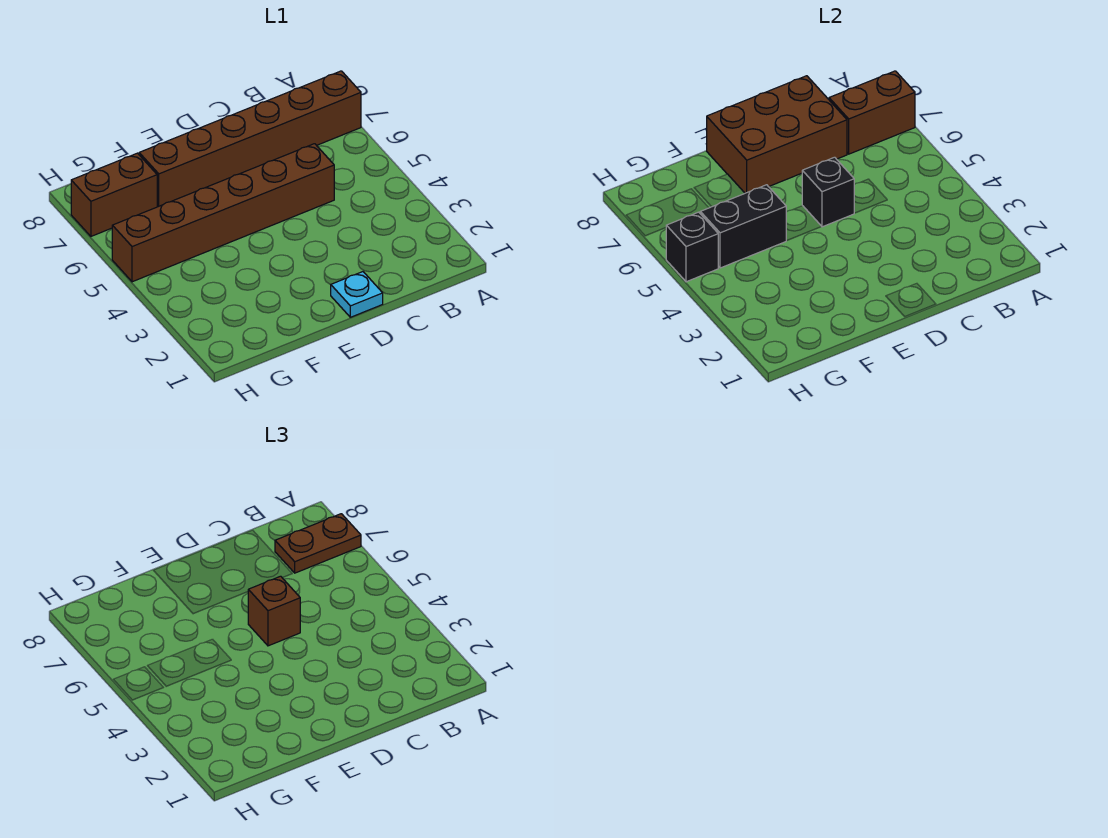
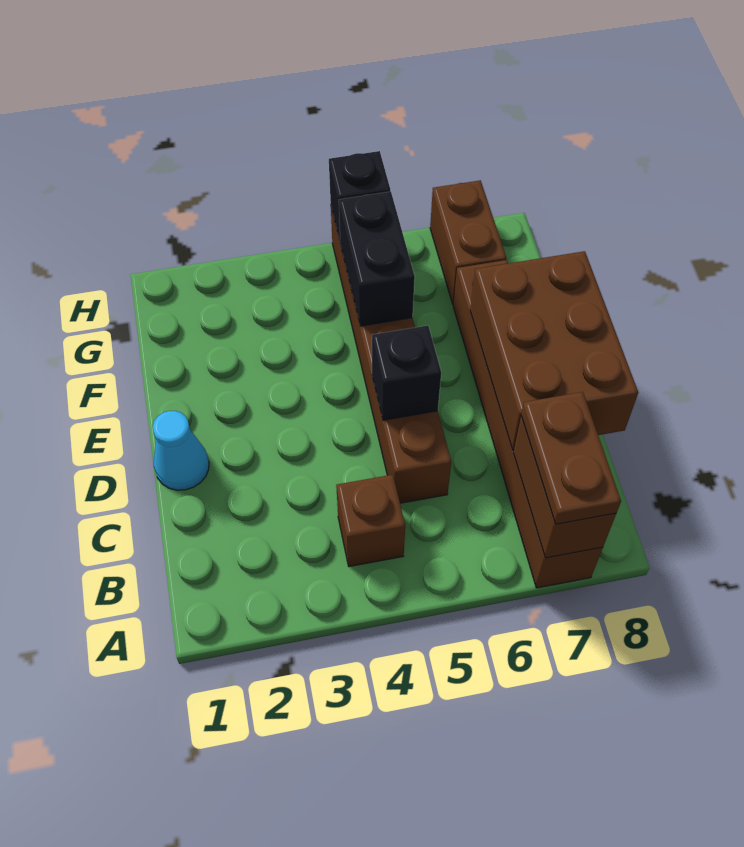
cyan plate D1 level 1 -> cyan cone D1 level 1
brown brick D5 level 3 -> brown brick B4 level 1

